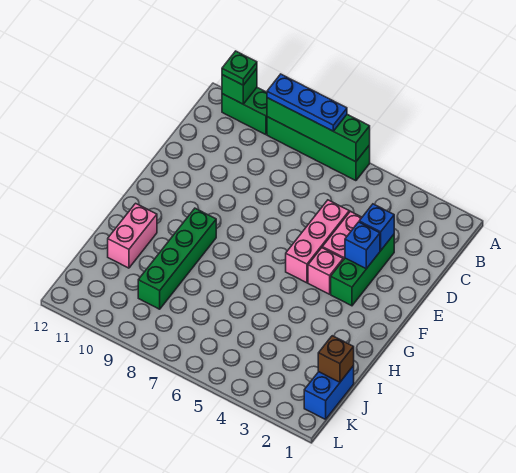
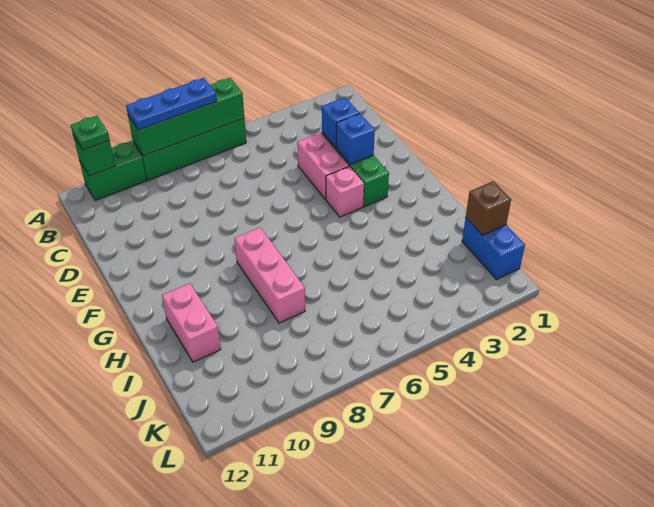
pink brick D5:F5 level 1 -> pink brick G8:I8 level 1
green brick G9:J9 level 1 -> none

